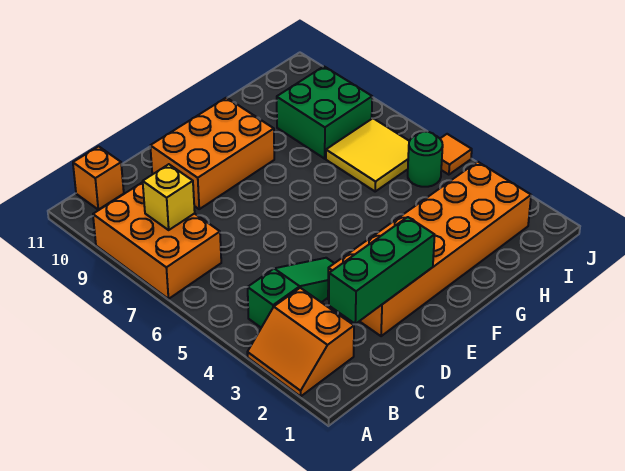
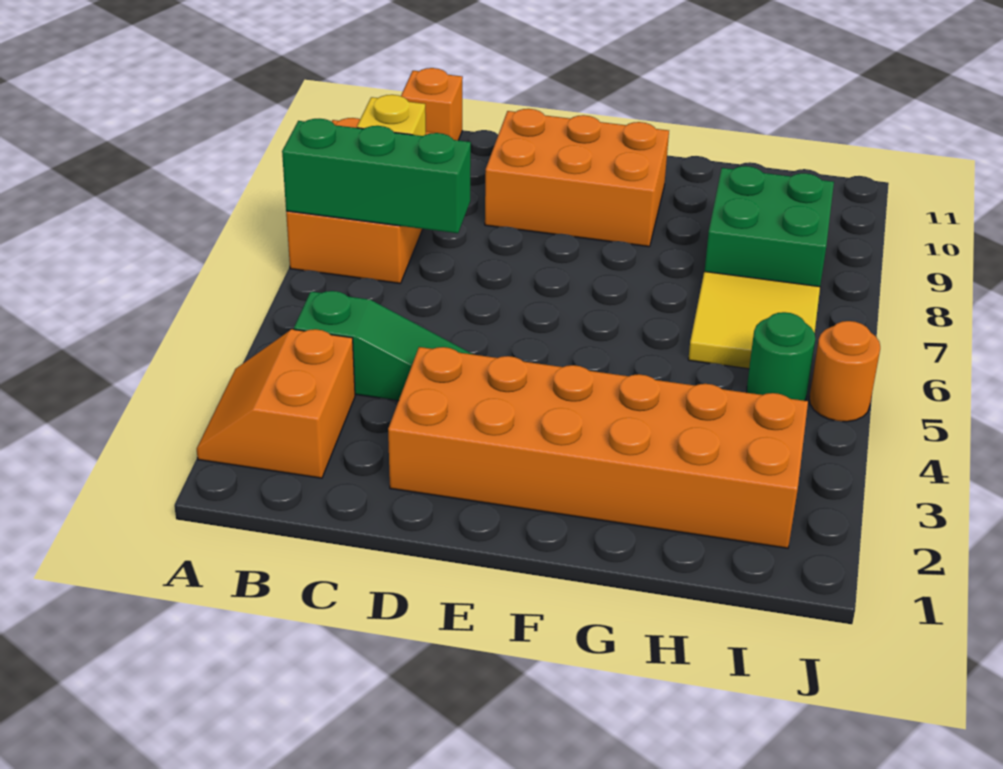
green brick C2:E2 level 2 -> green brick A7:C7 level 2
orange tile J5 level 1 -> orange round brick J5 level 1

